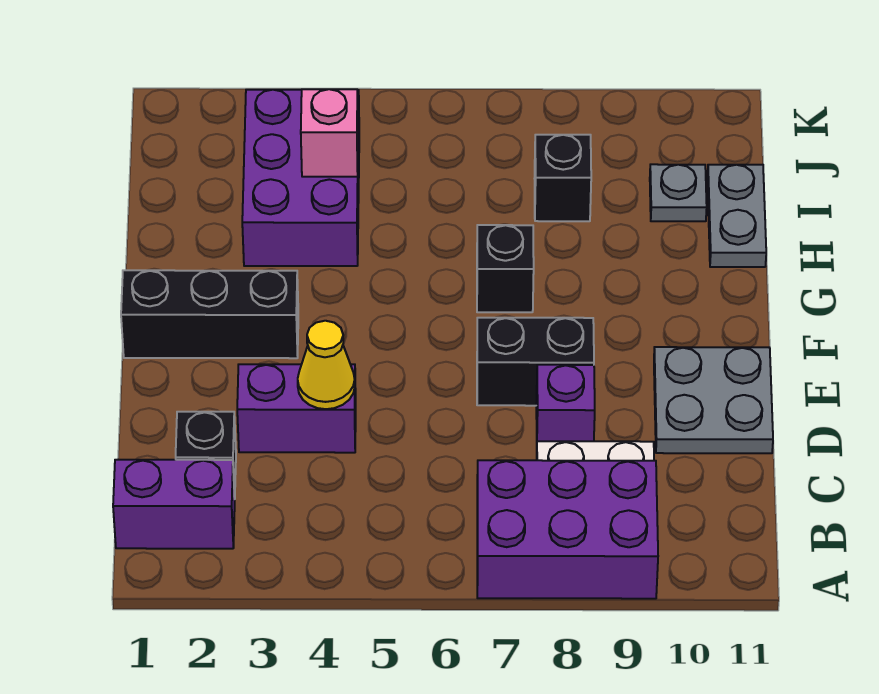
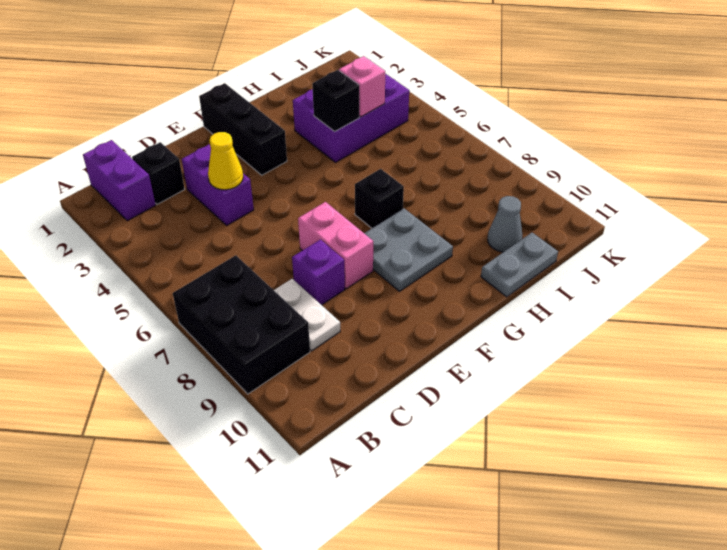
purple brick A7:B9 level 1 -> black brick A7:B9 level 1
grey plate D10:E11 level 1 -> grey plate F8:G9 level 1
black brick E7:E8 level 1 -> pink brick E7:E8 level 1
black brick I8 level 1 -> black brick H4 level 2
grey plate I10 level 1 -> grey cone I10 level 1

